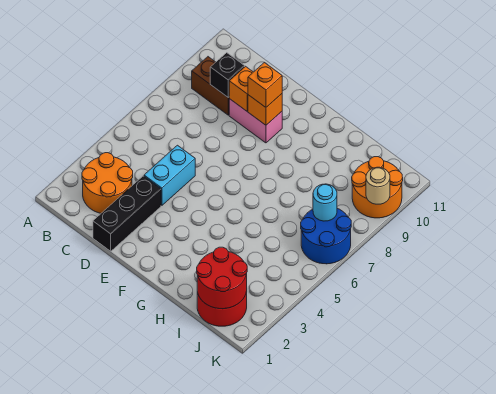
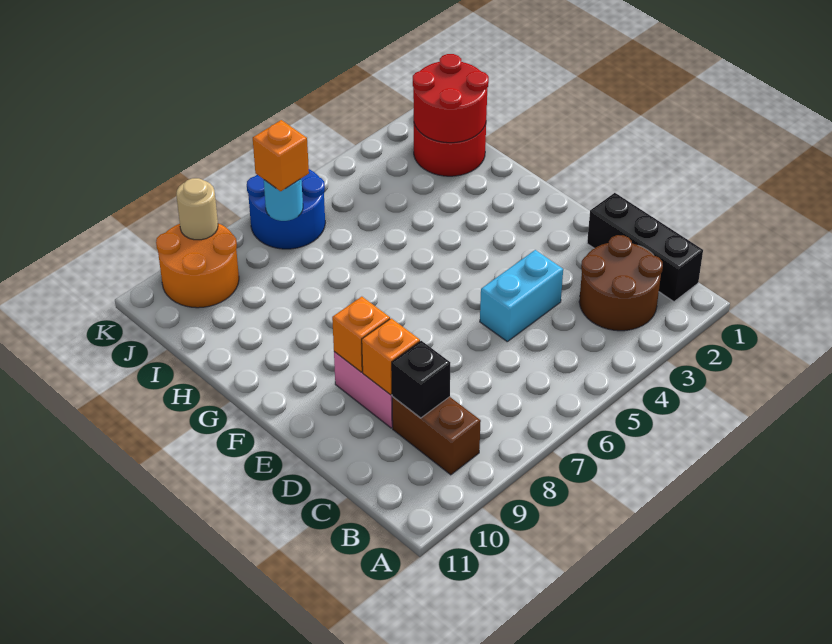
orange round brick B2:C3 level 1 -> brown round brick B2:C3 level 1
black brick D1:D3 level 1 -> black brick B1:D1 level 1
orange brick E9 level 3 -> orange brick J7 level 3

